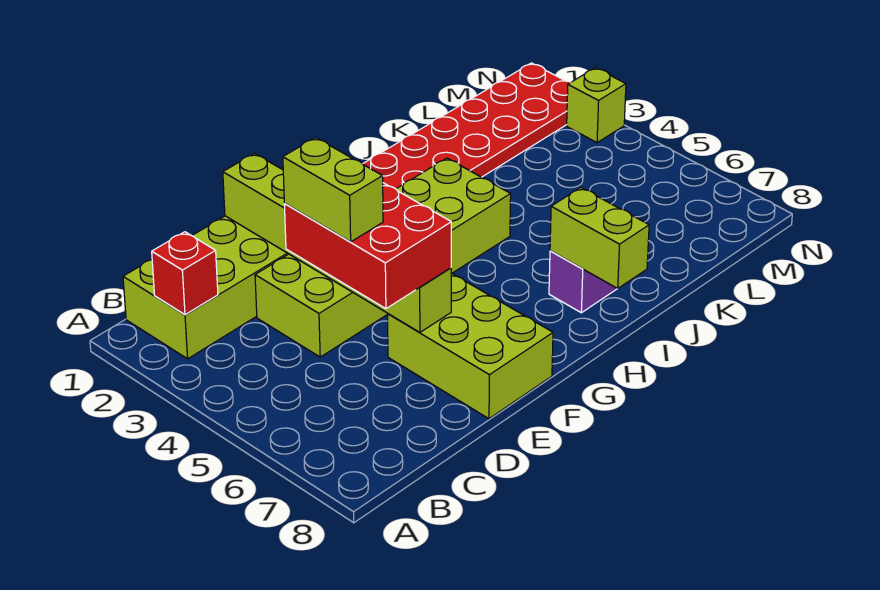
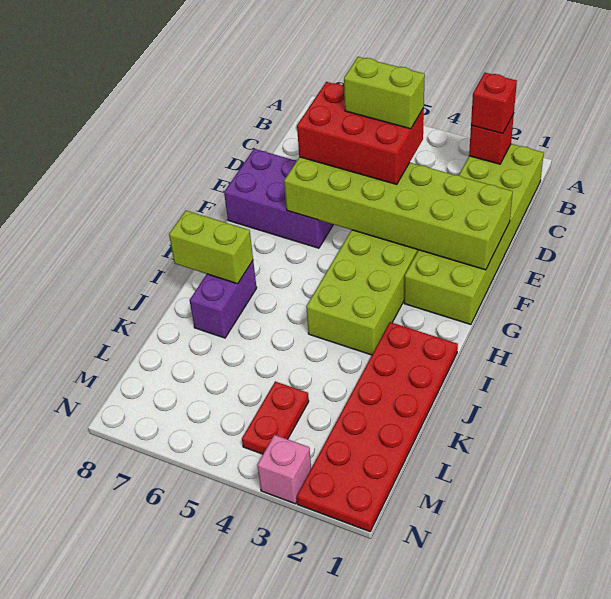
none -> red brick B2 level 3
lime brick E1:E6 level 2 -> lime brick E1:F6 level 2
lime brick E6:F8 level 1 -> purple brick E6:F8 level 1
none -> red plate L4:M4 level 1
lime brick N3 level 1 -> pink brick N3 level 1

